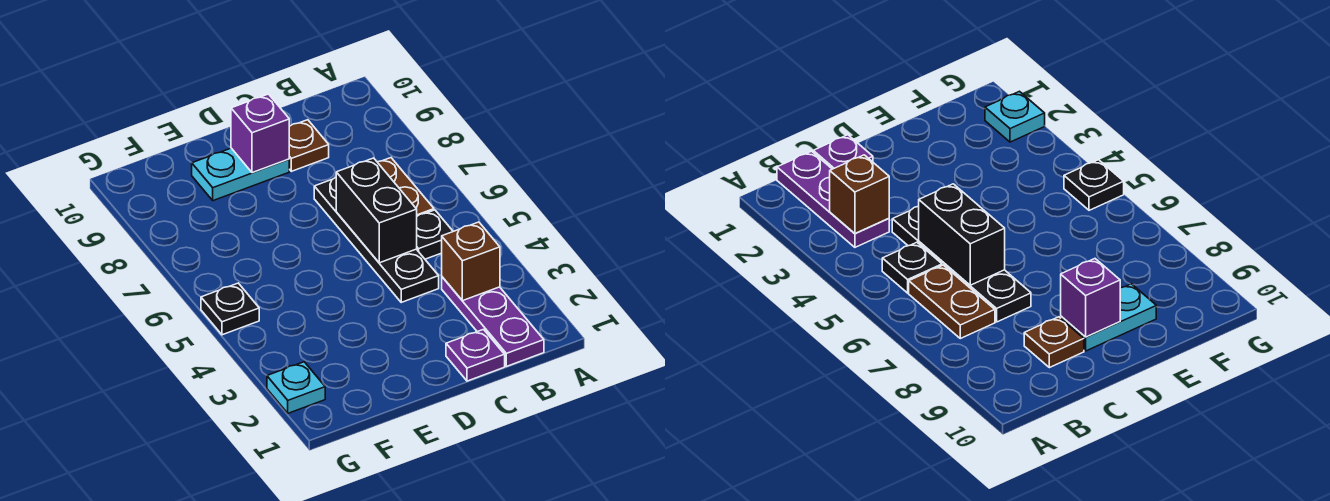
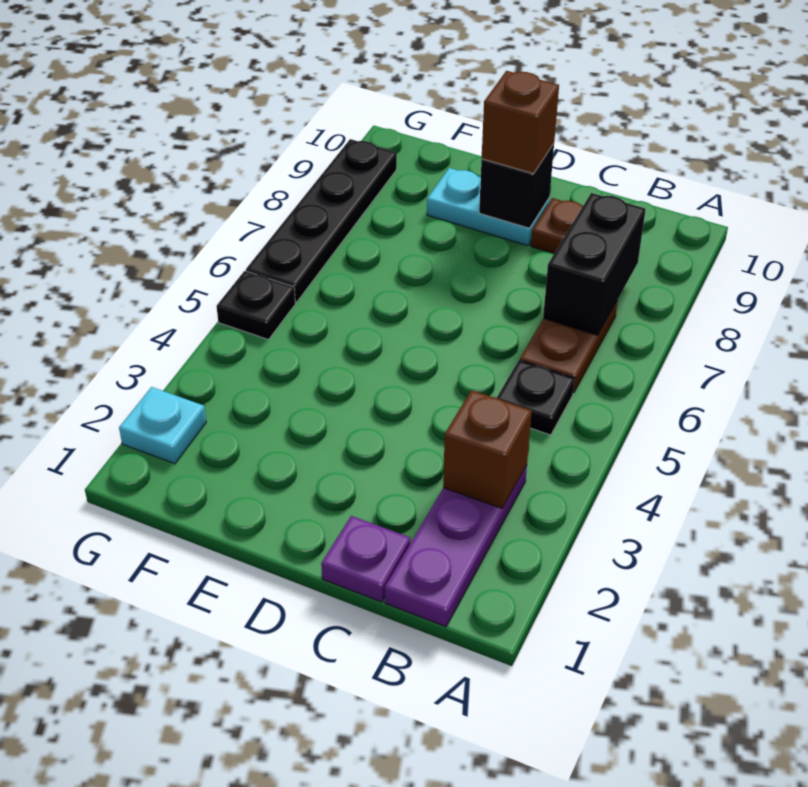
black plate C4:C7 level 1 -> black plate G6:G9 level 1
black brick C5:C6 level 2 -> black brick B7:B8 level 2
purple brick D9 level 2 -> black brick D9 level 2
none -> brown brick D9 level 3

